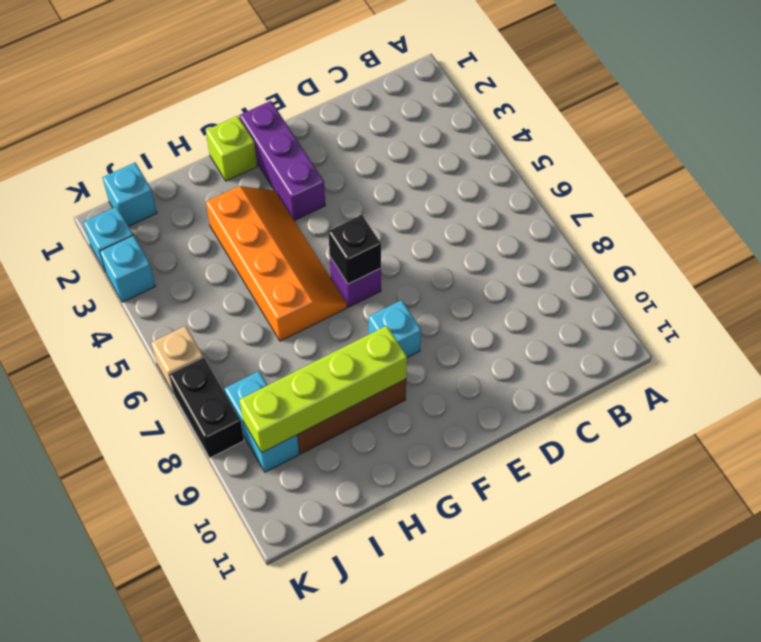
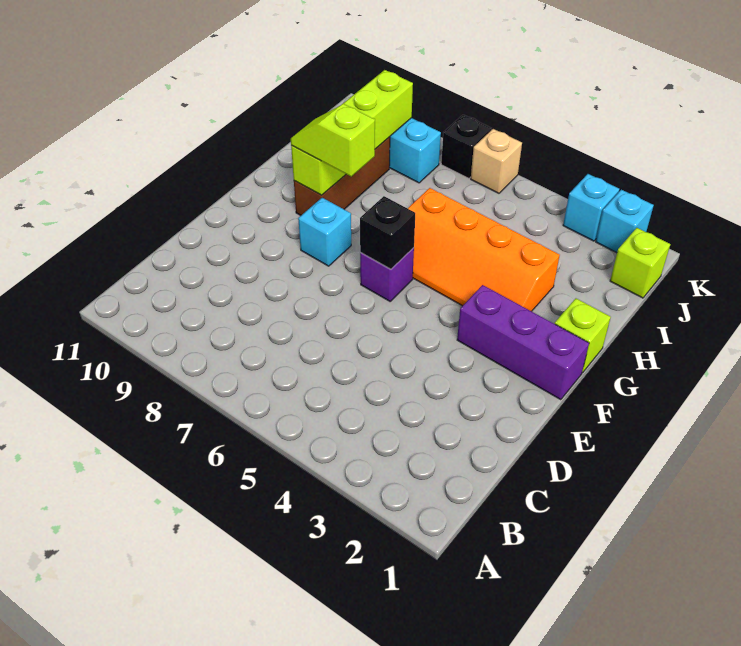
none -> lime slope G8:G9 level 3 top 8
cyan brick J1 level 1 -> lime brick J1 level 1
black brick K7:K8 level 1 -> black brick K7 level 1

